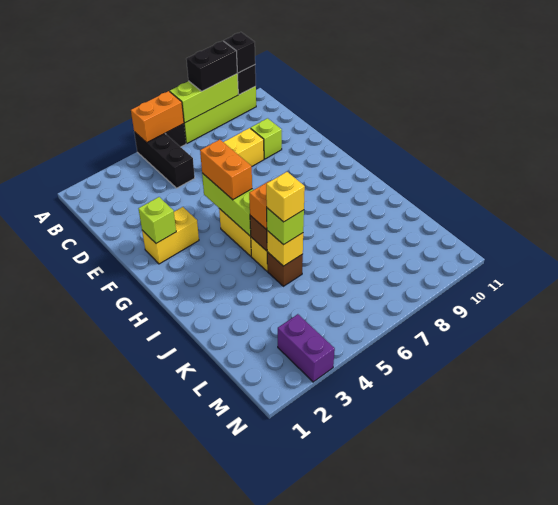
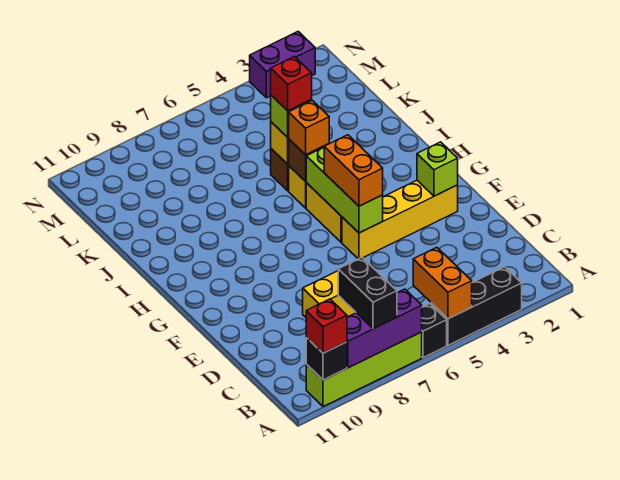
black brick A5:C5 level 1 -> black brick A3:A5 level 1
orange brick A5:A6 level 2 -> orange brick A5:B5 level 2
lime brick A7:A9 level 2 -> purple brick A7:A9 level 2
black brick A8:A9 level 3 -> black brick A8:B8 level 3
black brick A10 level 3 -> red brick A10 level 3
lime brick D9 level 1 -> none
yellow brick F2:F3 level 1 -> yellow brick F2:F5 level 1
yellow brick J5 level 4 -> red brick J5 level 4
purple brick M3:N3 level 1 -> purple brick N2:N3 level 1

